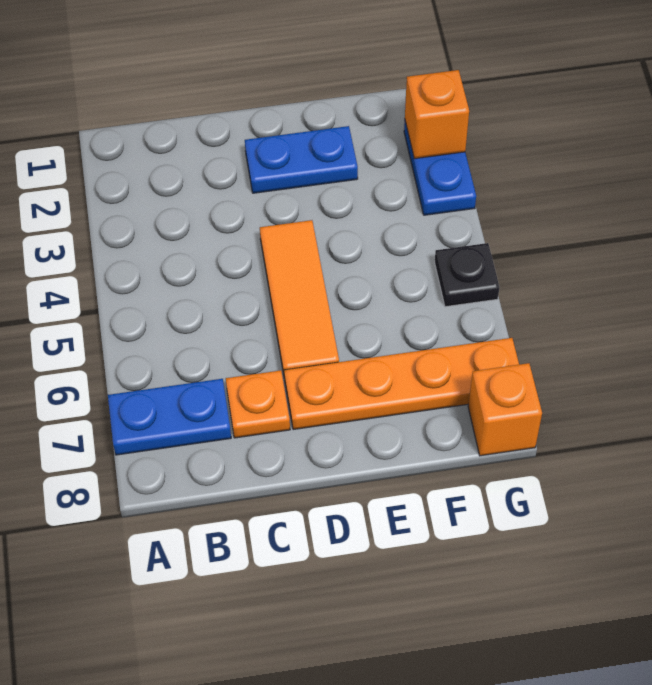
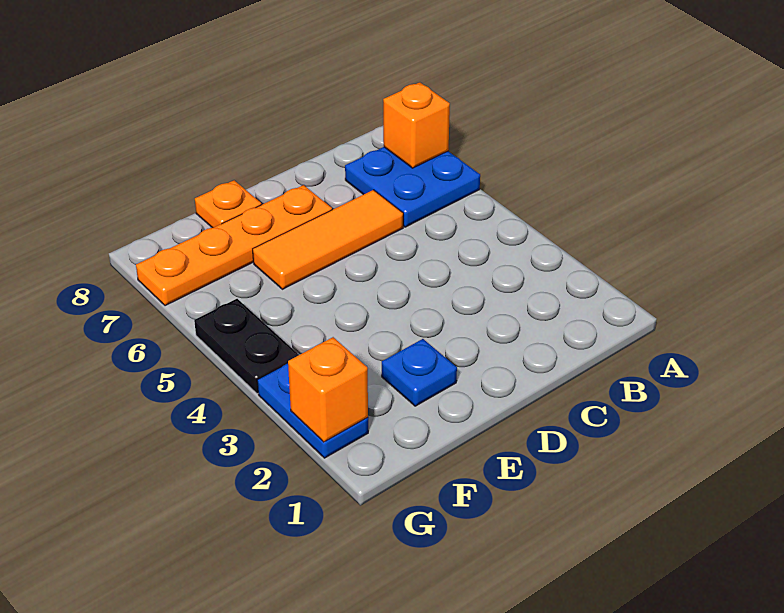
blue plate A7:B7 level 1 -> blue plate A6:B7 level 1
orange plate C7 level 1 -> orange plate E8 level 1
blue plate D2:E2 level 1 -> blue plate E2 level 1
orange tile D4:D6 level 1 -> orange tile C6:E6 level 1
black plate G5 level 1 -> black plate G4:G5 level 1
orange brick G8 level 1 -> orange brick A7 level 2

